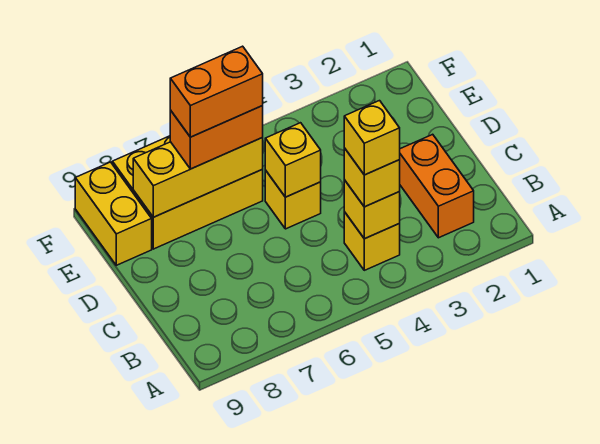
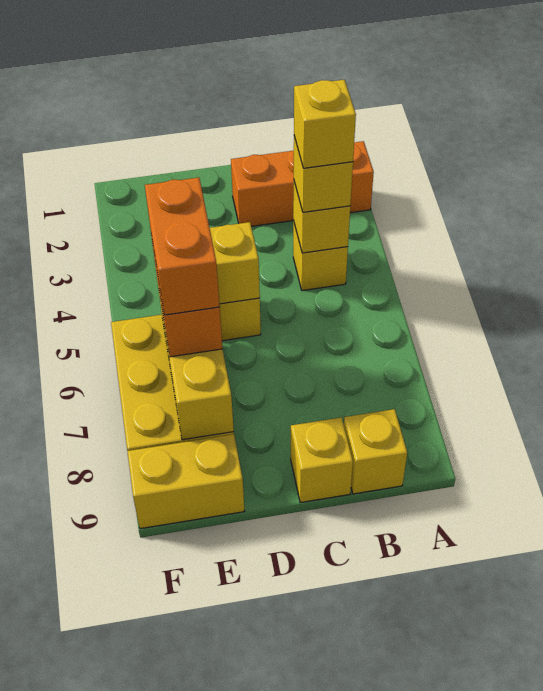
orange brick B2:C2 level 1 -> orange brick A2:C2 level 1
none -> yellow brick B9 level 1
none -> yellow brick C9 level 1

